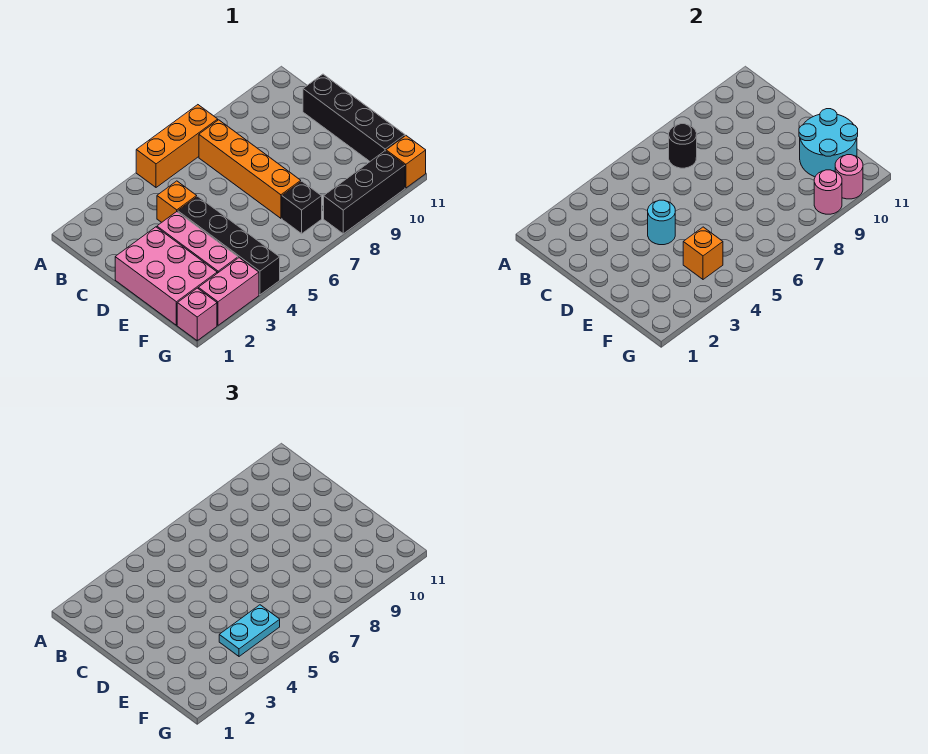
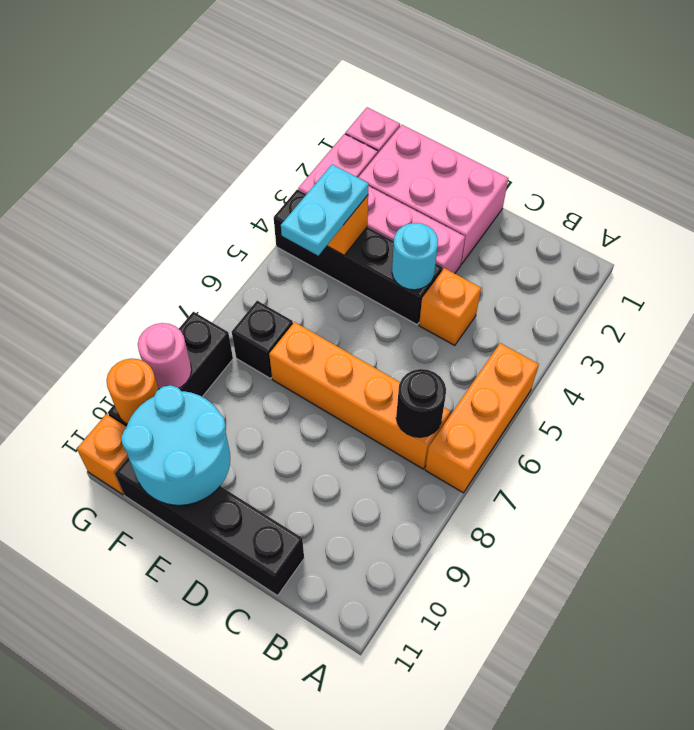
pink round brick G10 level 2 -> orange round brick G10 level 2

